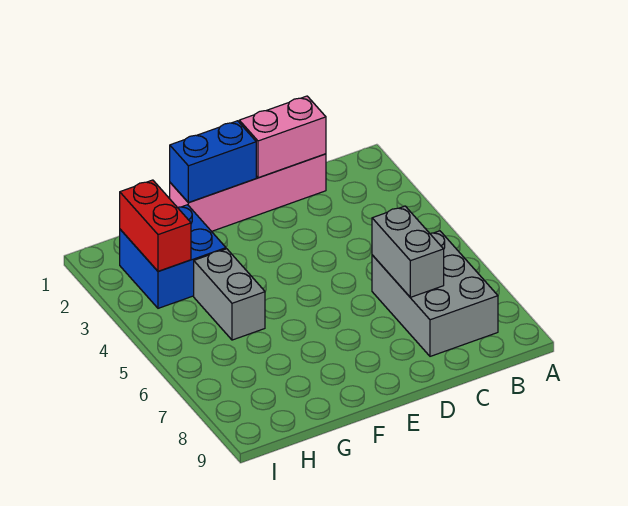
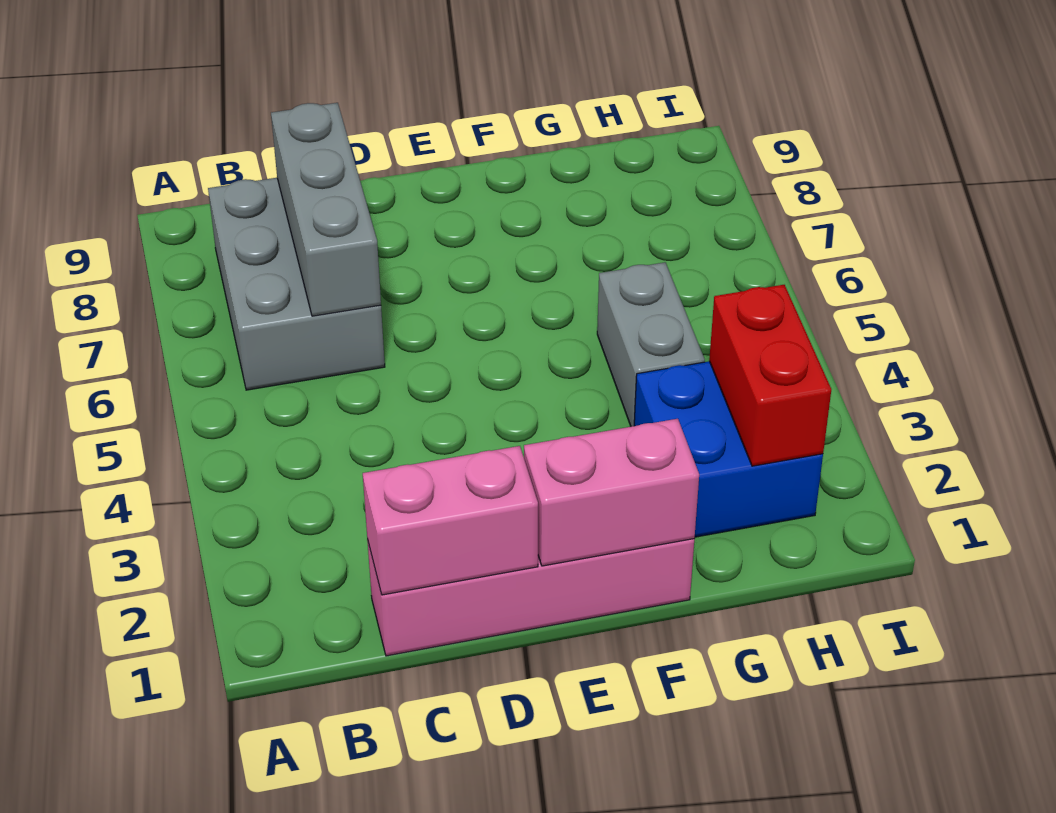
grey brick C6:C7 level 2 -> grey brick C6:C8 level 2
blue brick E1:F1 level 2 -> pink brick E1:F1 level 2

